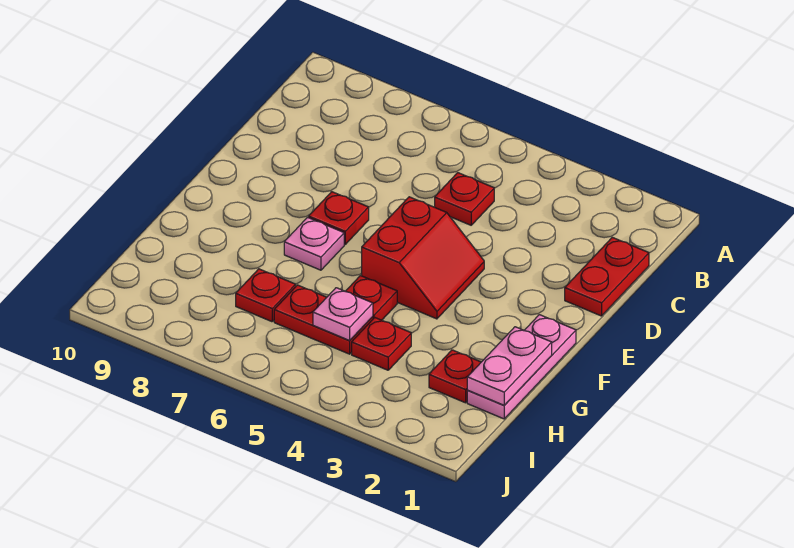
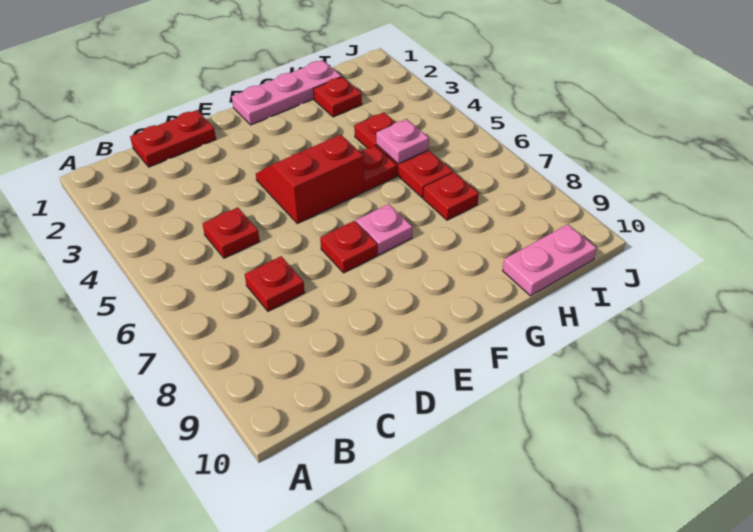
none -> red plate C7 level 1
pink plate G1:H1 level 2 -> pink plate H10:I10 level 1

